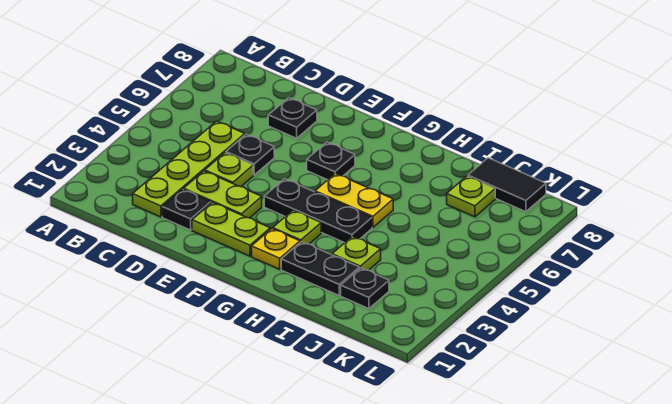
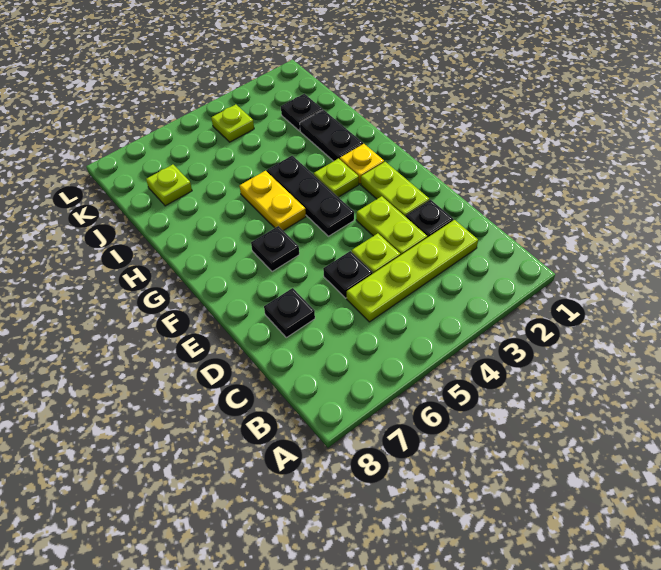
lime plate I3 level 1 -> lime plate K4 level 1
black tile J8:K8 level 1 -> none

